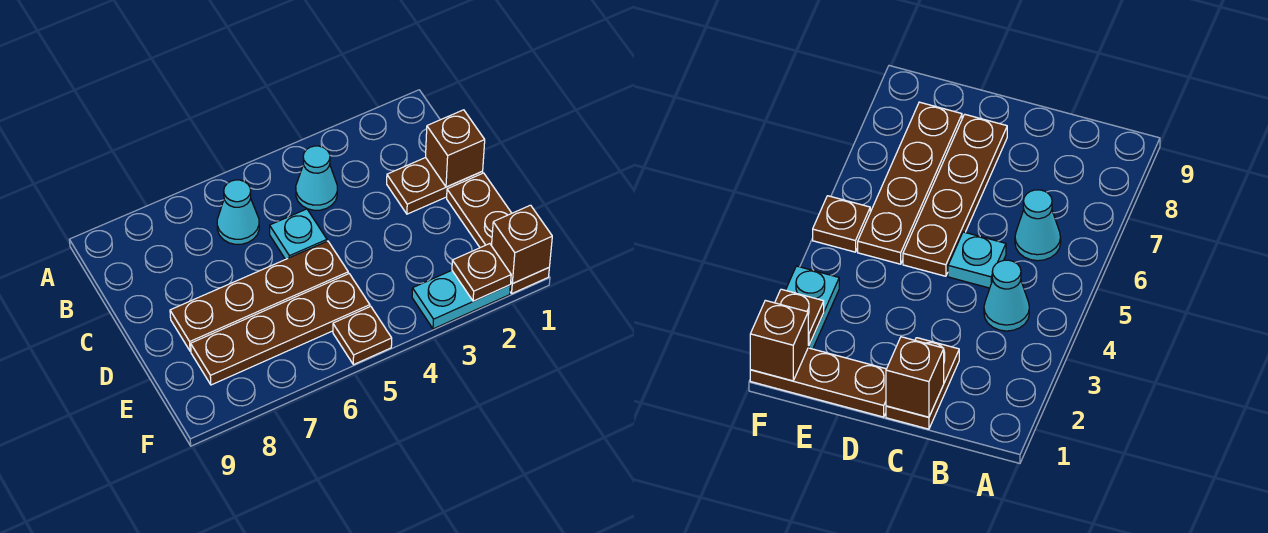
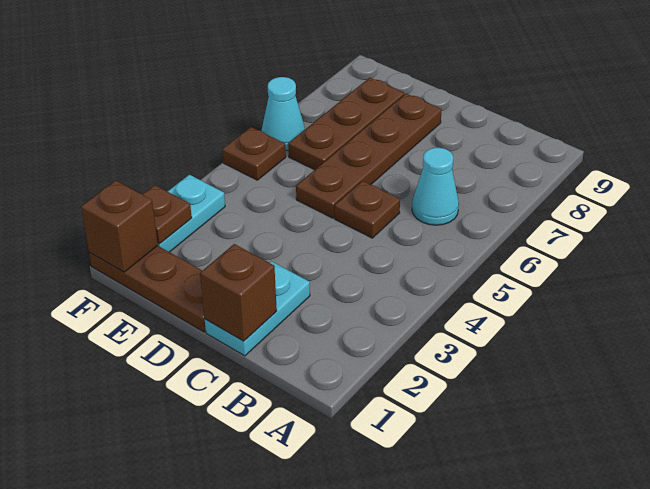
cyan cone B4 level 1 -> cyan cone F6 level 1
brown plate C1:C2 level 1 -> cyan plate C1:C2 level 1
cyan plate C5 level 1 -> brown plate C5 level 1
brown plate E5:E8 level 1 -> brown plate E6:E8 level 1

